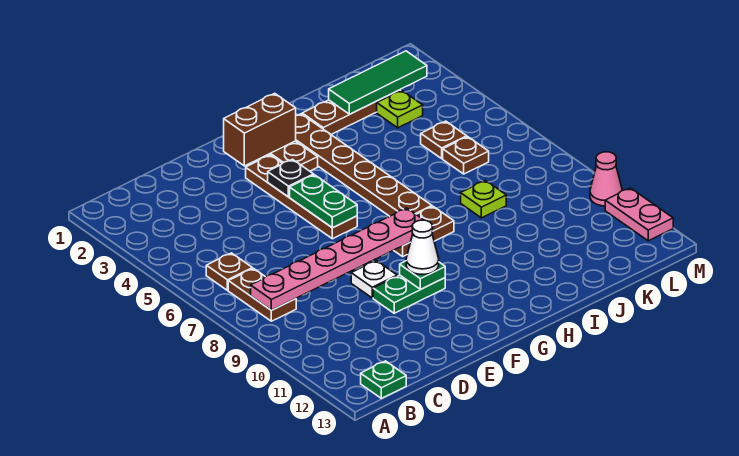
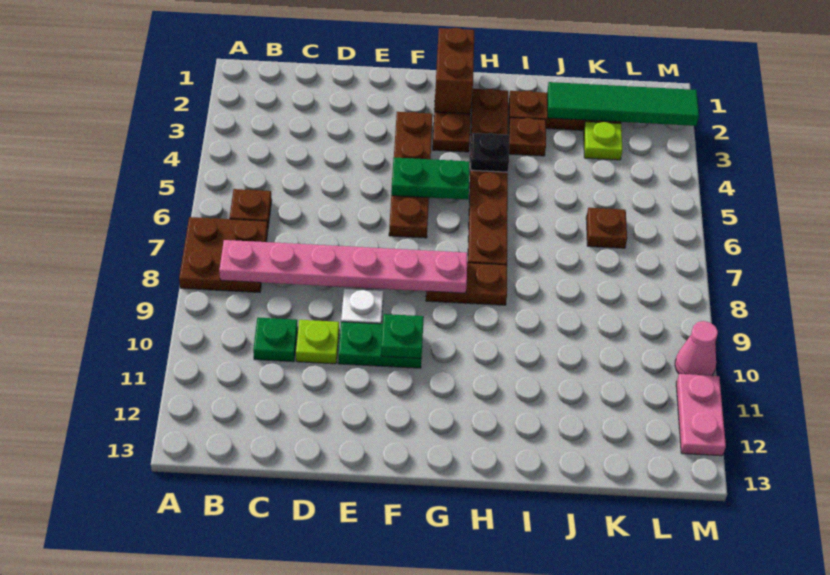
brown plate B7:B8 level 1 -> brown plate A7:B8 level 1
green plate B13 level 1 -> green plate C10 level 1
brown brick F2:G2 level 2 -> brown brick G1:G2 level 2
black plate F4 level 2 -> black plate H4 level 2
green plate F5:F6 level 2 -> green plate F5:G5 level 2
white cone F10 level 3 -> none
green tile J2:L2 level 2 -> green tile J2:M2 level 2
lime plate J8 level 1 -> lime plate D10 level 1
brown plate K5 level 1 -> brown plate I3 level 1

